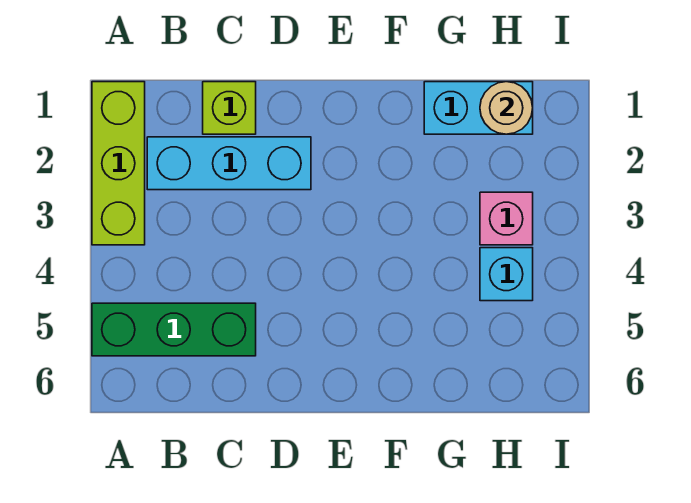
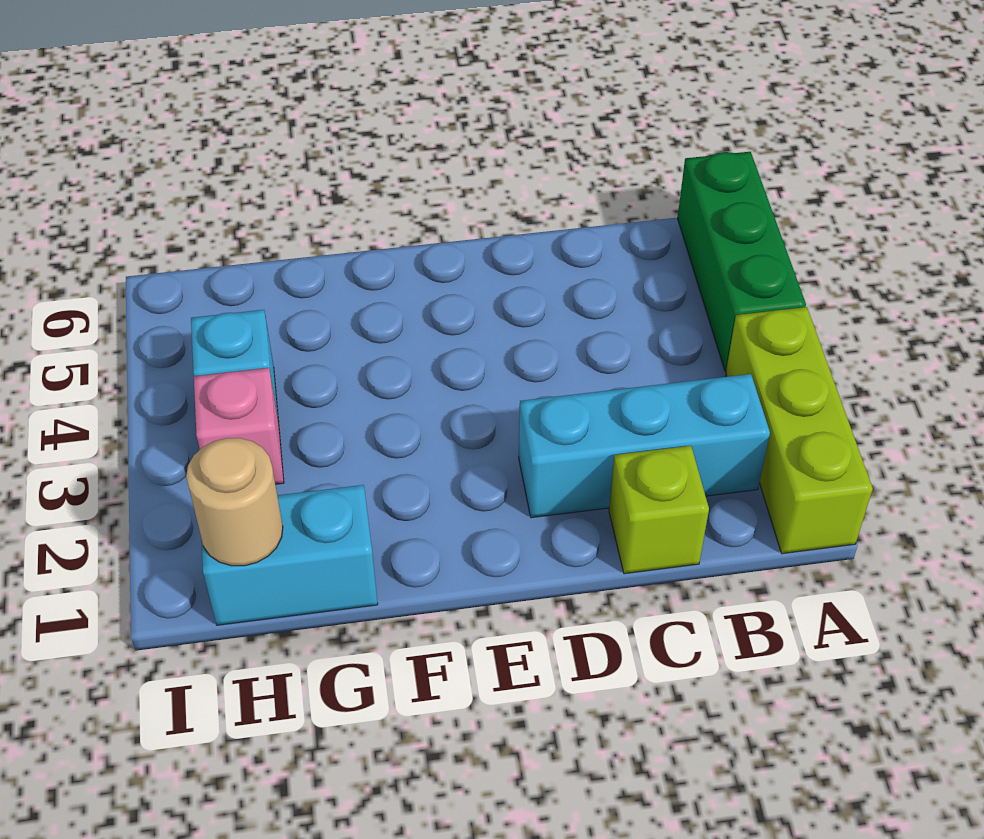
green brick A5:C5 level 1 -> green brick A4:A6 level 1

